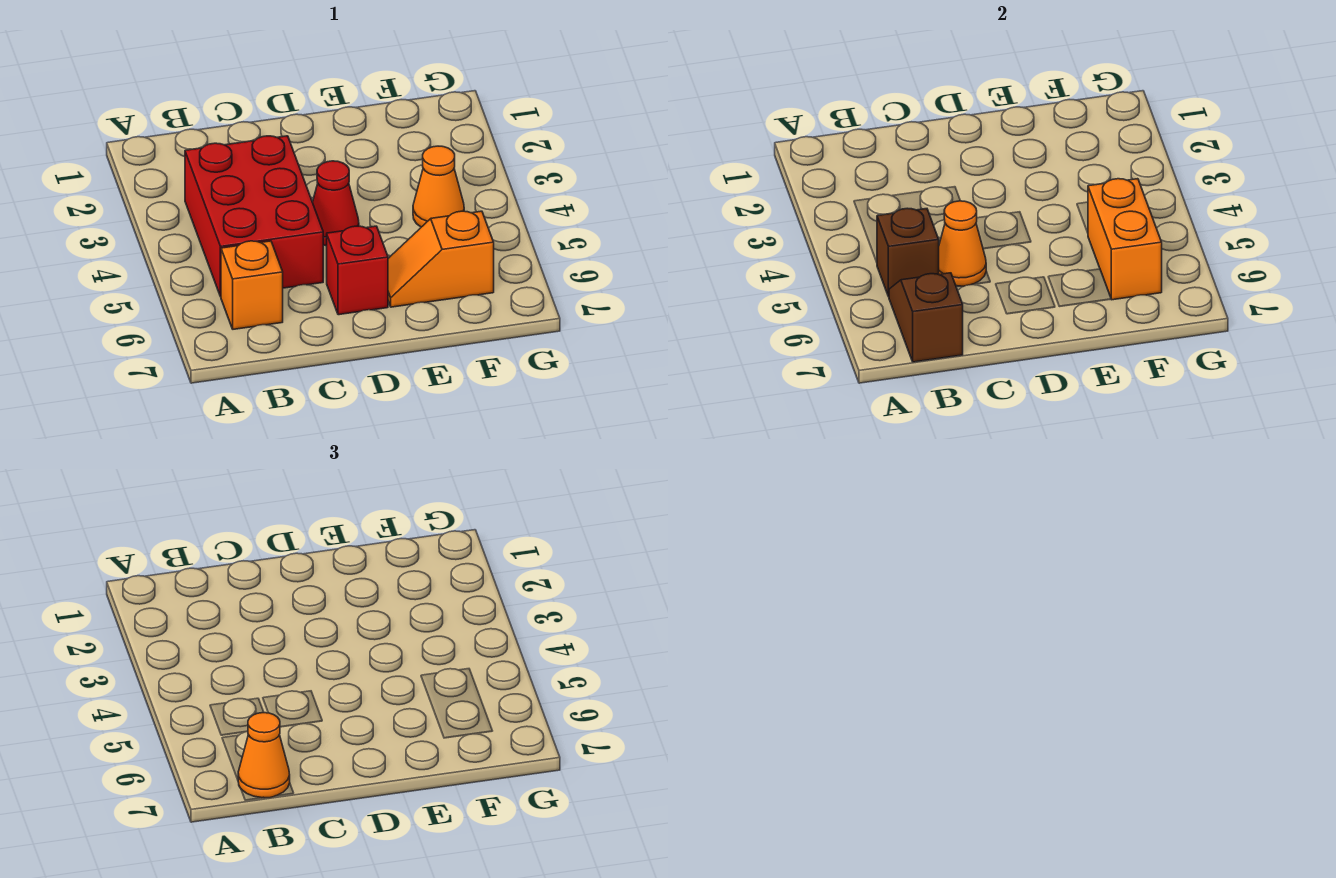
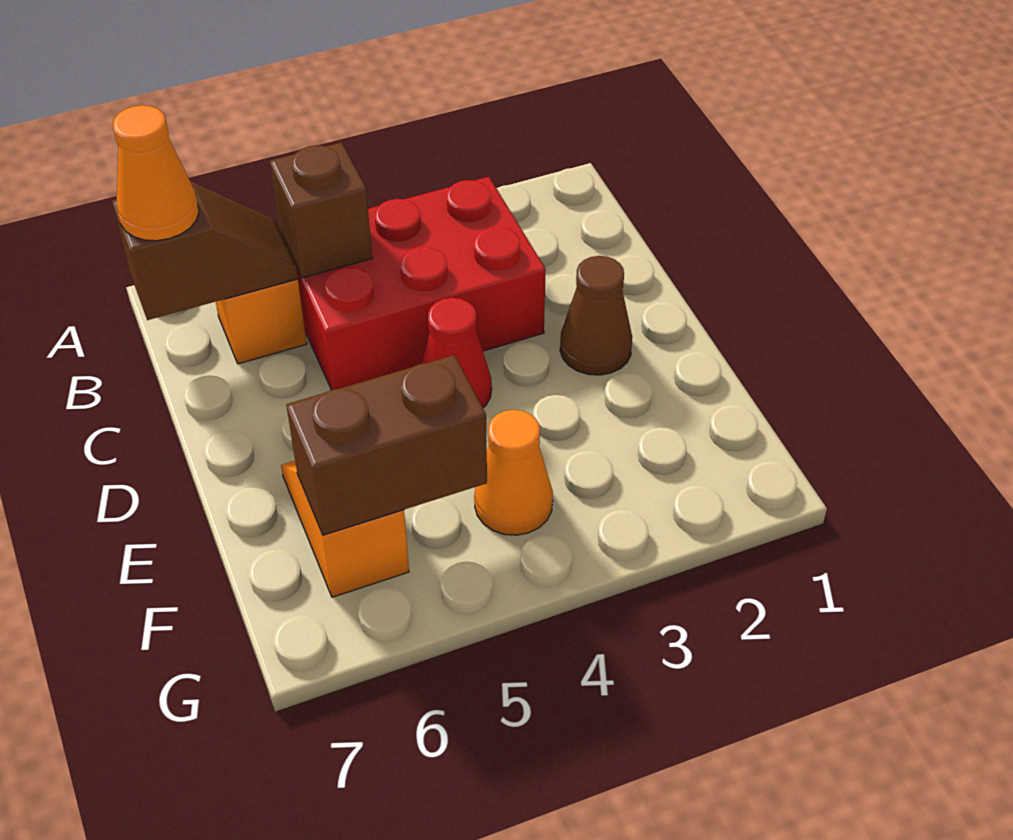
orange cone C5 level 2 -> none
none -> brown cone D2 level 1
red brick D6 level 1 -> none
orange brick F5:F6 level 2 -> brown brick F5:F6 level 2

